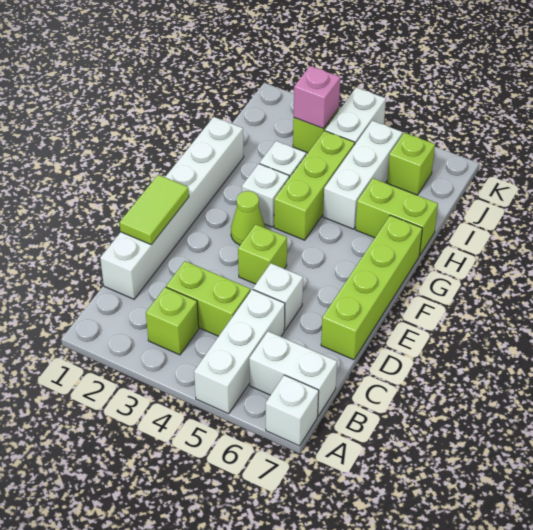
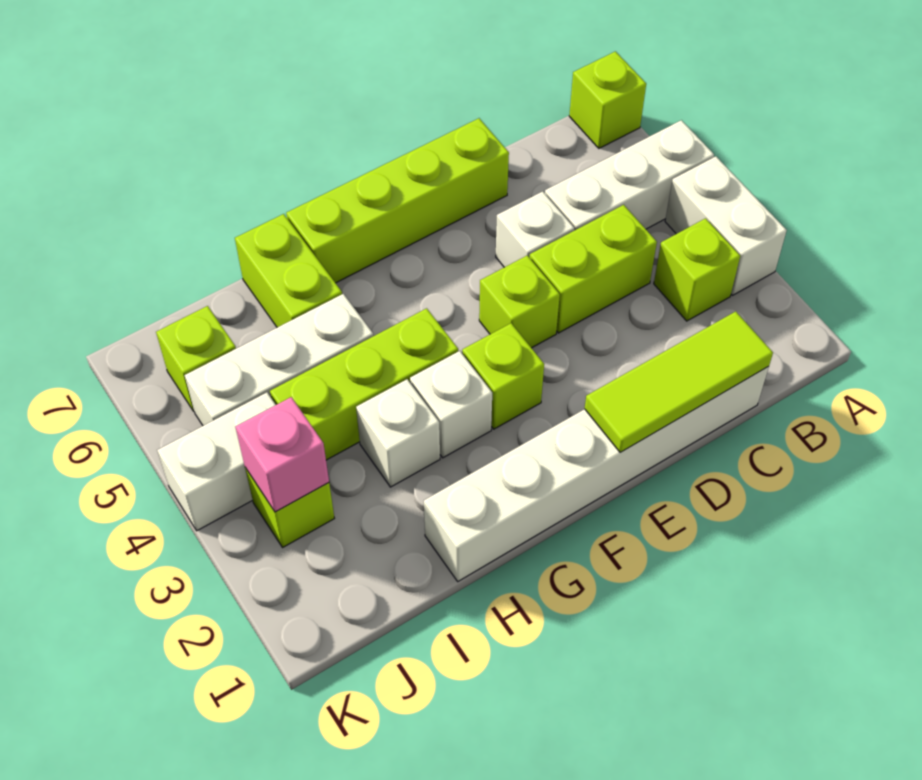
white brick A7 level 1 -> lime brick A7 level 1
white brick B6:B7 level 1 -> white brick A3:A4 level 1
lime brick C3:C4 level 1 -> lime brick C4:D4 level 1
lime tile D1:E1 level 2 -> lime tile C1:E1 level 2
lime cone F3 level 1 -> lime brick F3 level 1

